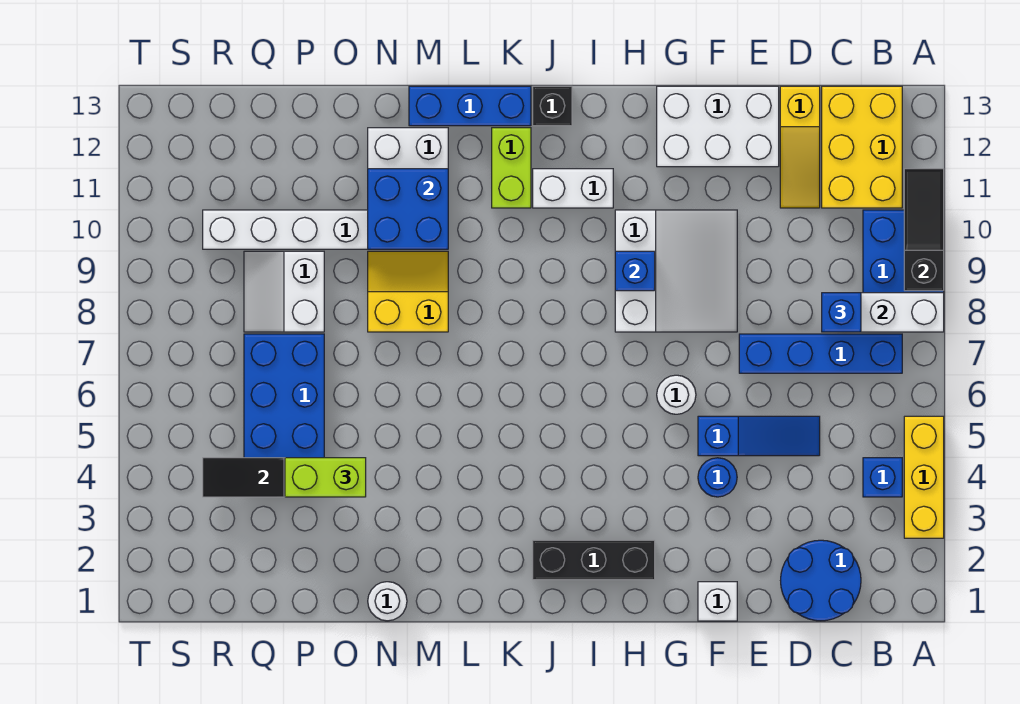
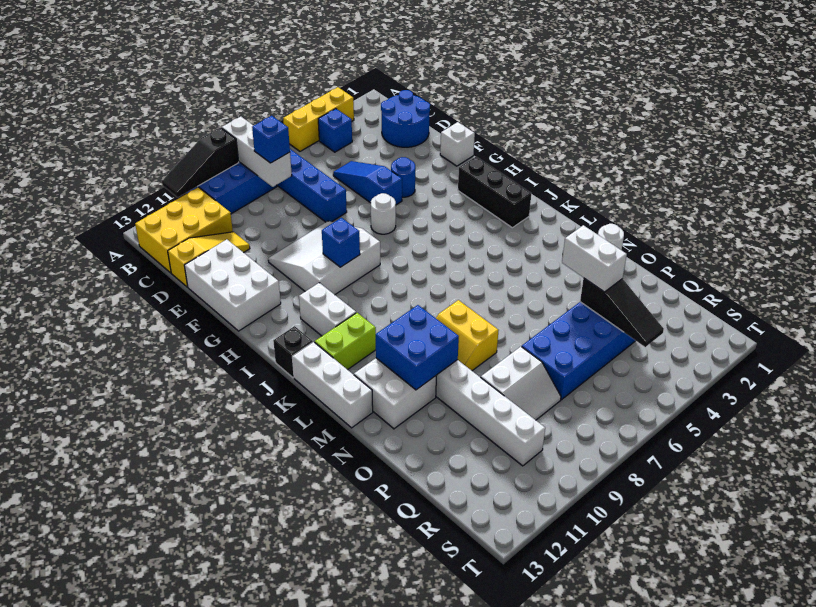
blue brick K13:M13 level 1 -> white brick K13:M13 level 1
lime brick O4:P4 level 3 -> white brick O4:P4 level 3

